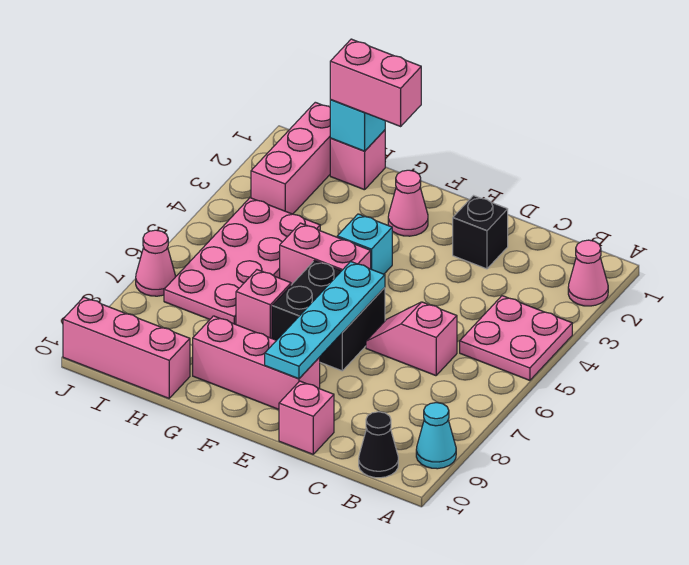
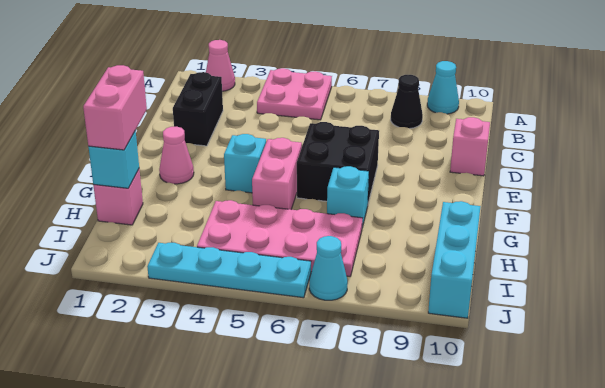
black cone B10 level 1 -> black cone B8 level 1
pink slope C6:D6 level 1 top C -> none
black brick D2 level 1 -> black brick C2:D2 level 1
cyan plate E6:E9 level 2 -> cyan plate J3:J6 level 1
pink brick E9:G9 level 1 -> none
pink brick G7 level 1 -> cyan brick G7 level 1
pink brick H10:J10 level 1 -> cyan brick H10:J10 level 1
pink brick I1:I3 level 1 -> none
pink cone J7 level 1 -> cyan cone J7 level 1

